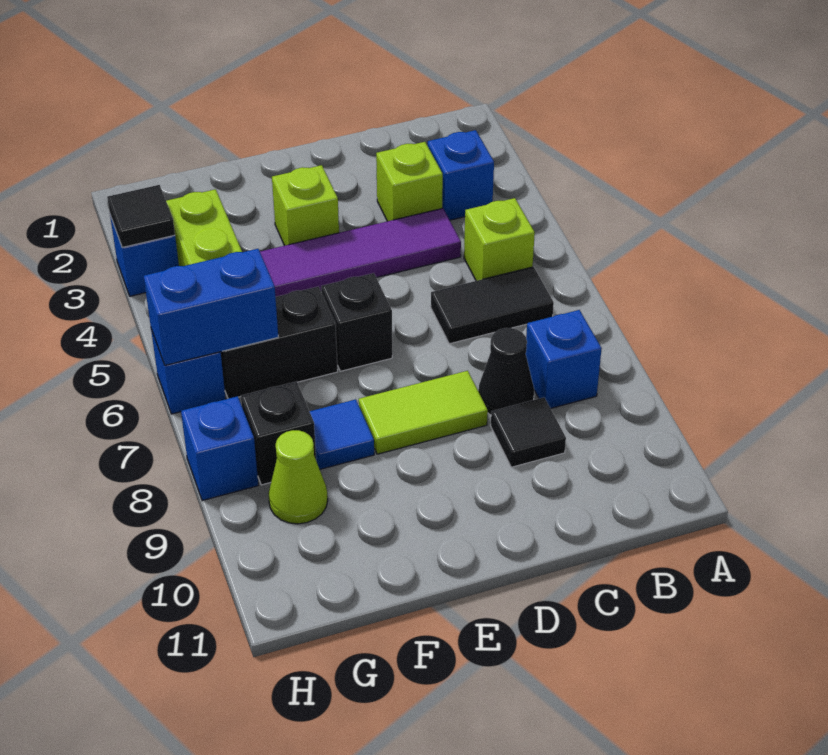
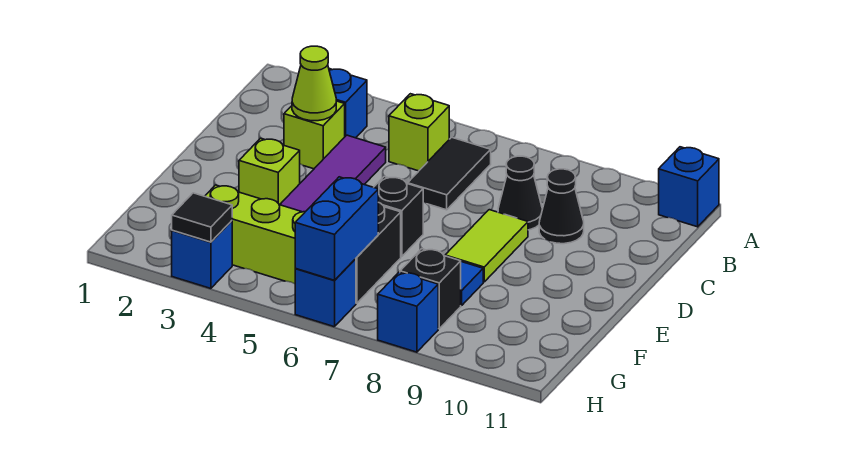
blue brick B8 level 1 -> blue brick A11 level 1
black tile C9 level 1 -> black cone C9 level 1
lime cone G9 level 1 -> lime cone C3 level 2

